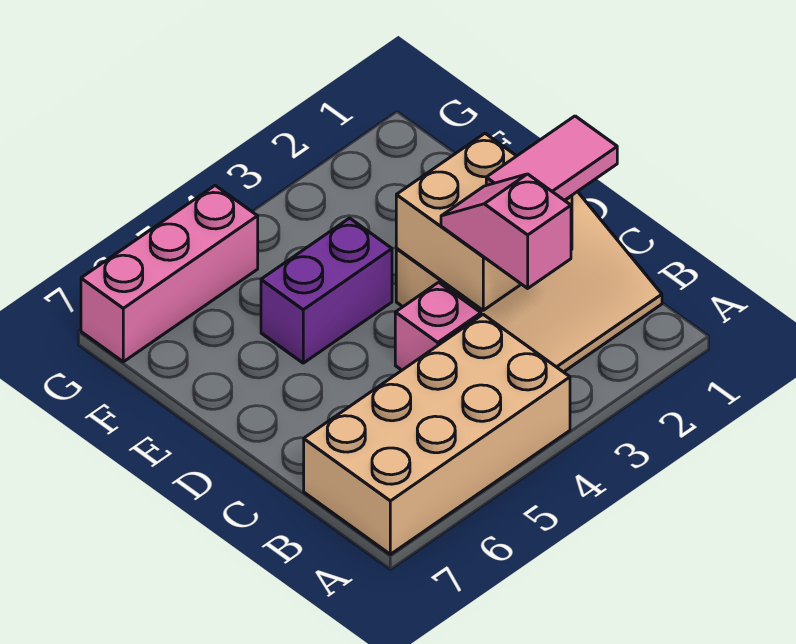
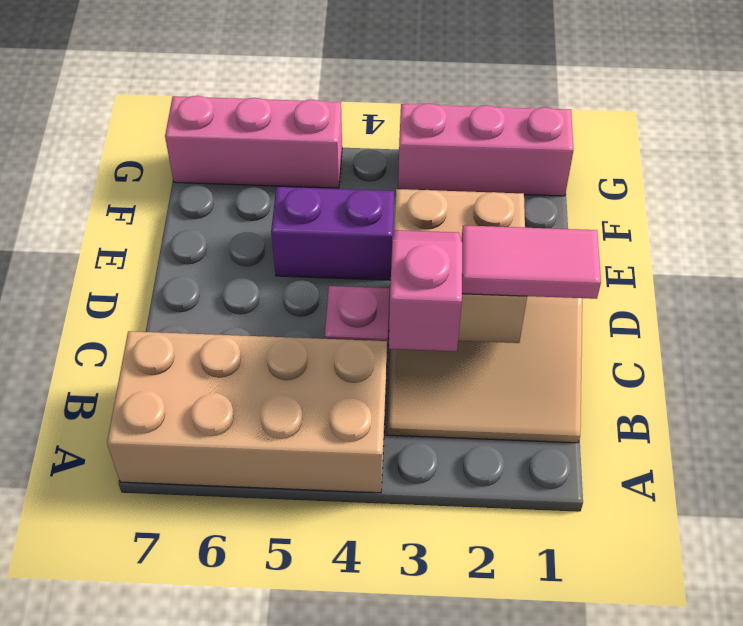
none -> pink brick G1:G3 level 1

